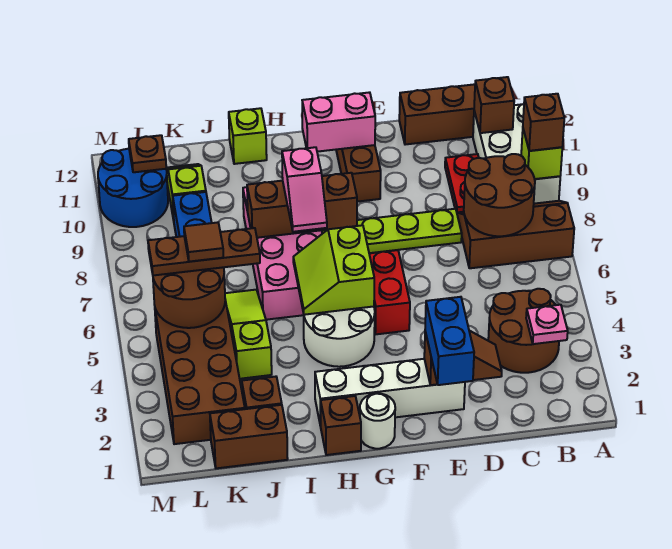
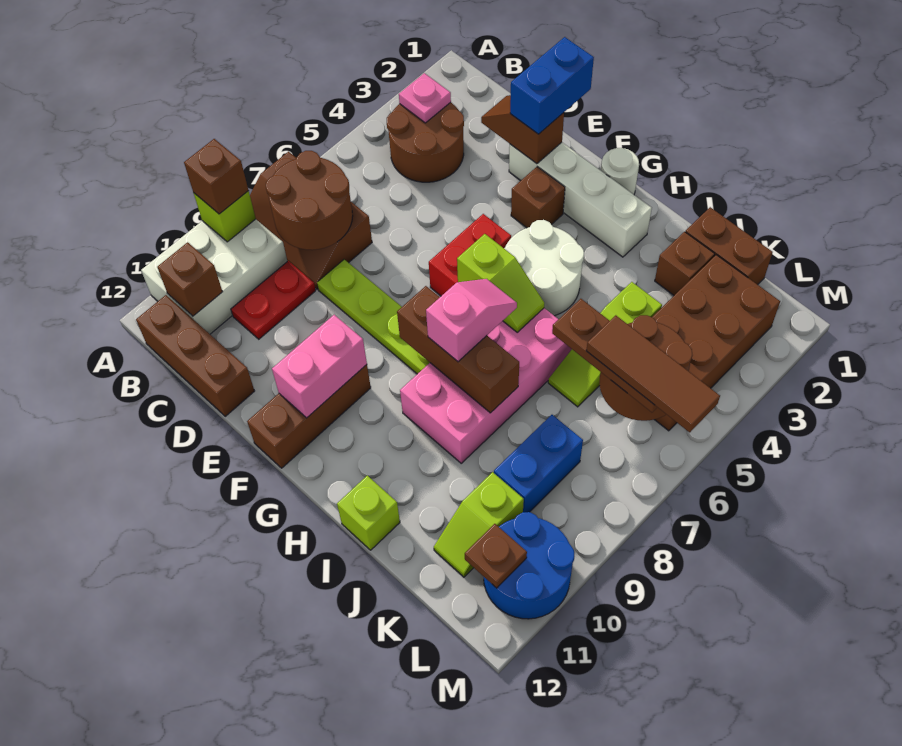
pink brick F11:G11 level 2 -> pink brick F10:F11 level 2
lime slope G5:H6 level 2 top G -> lime slope G6:H6 level 2 top G
brown brick H1 level 1 -> brown brick F3 level 1
brown tile K6 level 4 -> brown tile K6:M6 level 4

